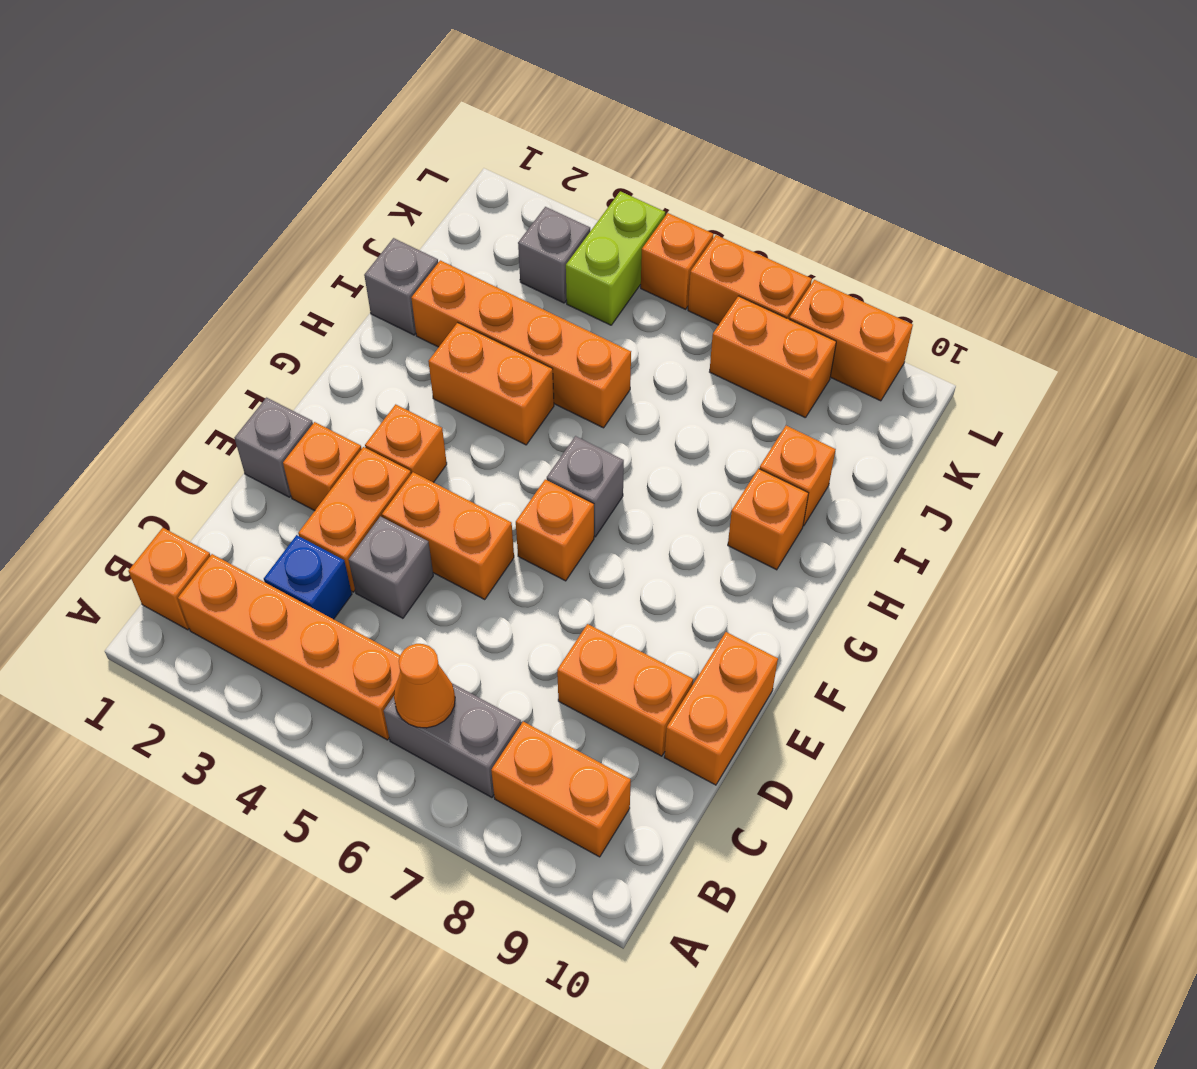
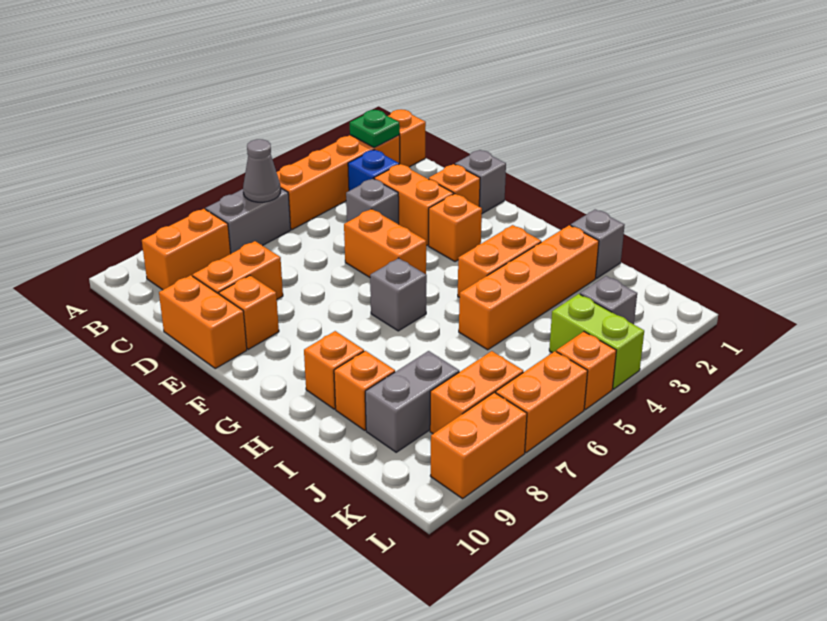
none -> green plate B2 level 2
orange cone B6 level 2 -> grey cone B6 level 2
orange brick E4:E5 level 1 -> orange brick E5:F5 level 1
orange brick F6 level 1 -> orange brick E9 level 1
none -> grey brick J8:J9 level 1

